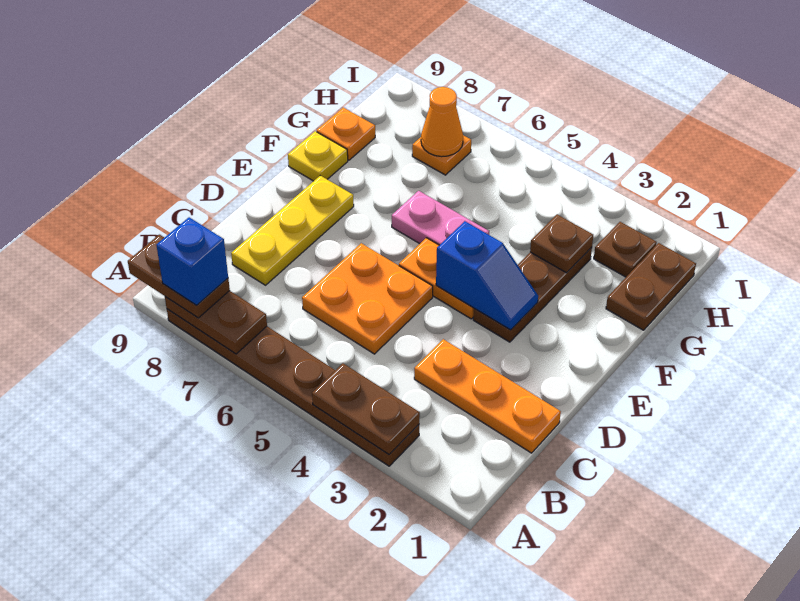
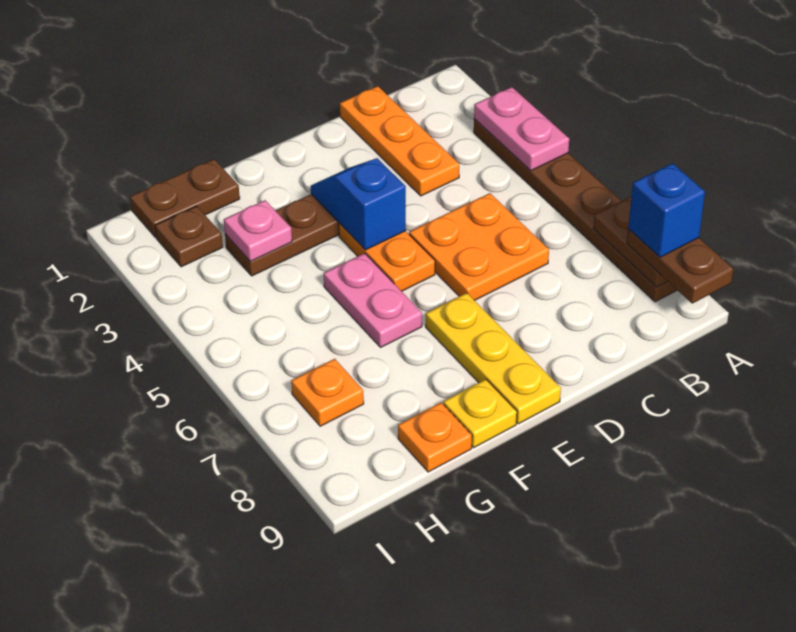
brown plate A3:A4 level 2 -> pink plate A3:A4 level 2
yellow plate C8:E8 level 1 -> yellow plate E7:E9 level 1
brown plate G3 level 2 -> pink plate G3 level 2
orange cone H7 level 2 -> none

